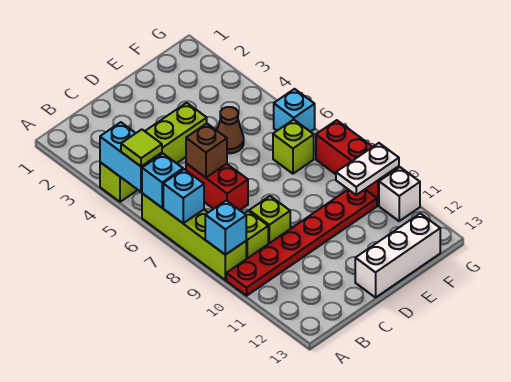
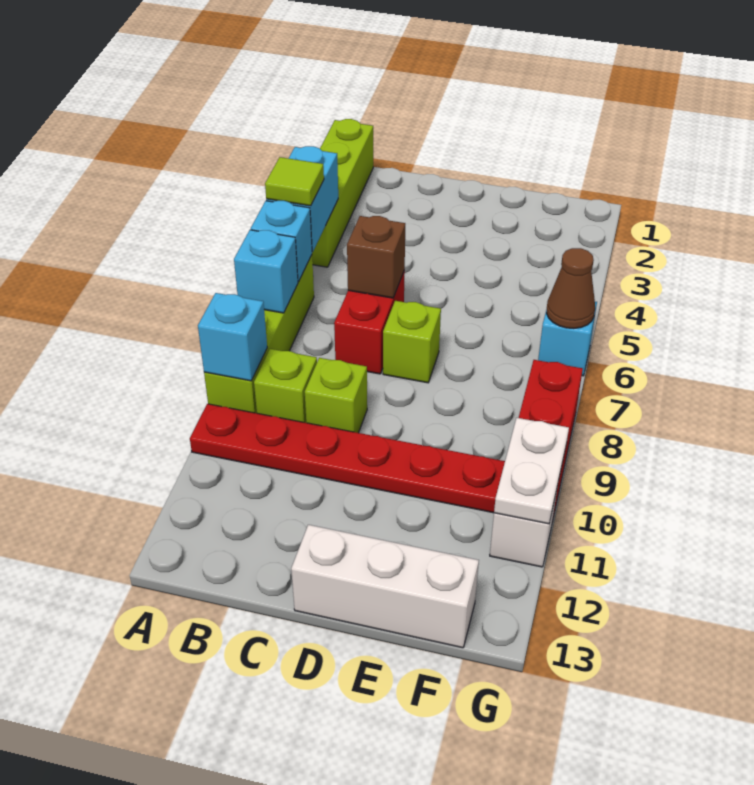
lime brick A4:D4 level 1 -> lime brick A1:A4 level 1
brown cone E5 level 1 -> brown cone G6 level 2
lime brick F7 level 1 -> lime brick D7 level 1
white plate F10:G10 level 2 -> white plate G10:G11 level 2

